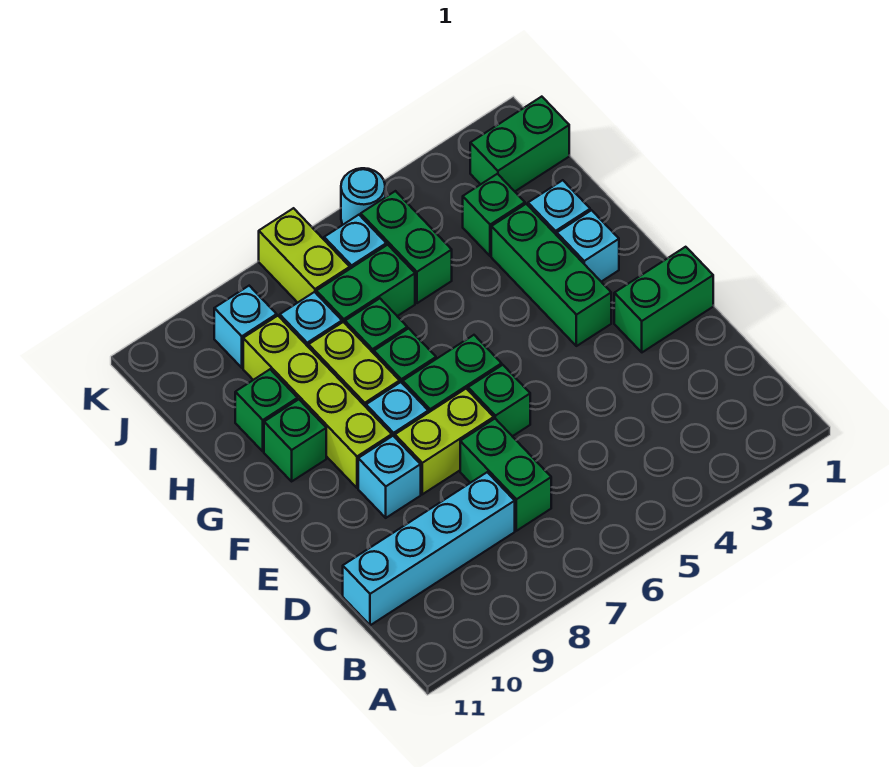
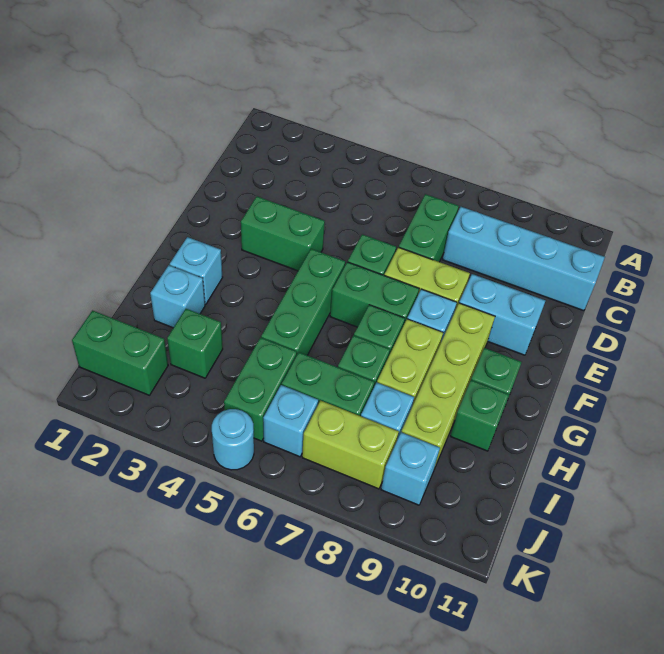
green brick E1:E2 level 1 -> green brick E3:E4 level 1
cyan brick E9 level 1 -> cyan brick E9:E10 level 1
green brick F3:H3 level 1 -> green brick F5:H5 level 1
lime brick J7:K7 level 1 -> lime brick J7:J8 level 1

